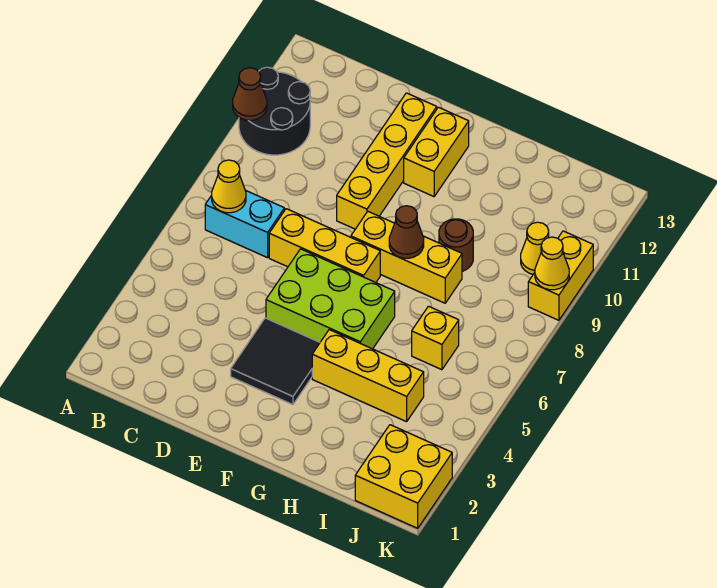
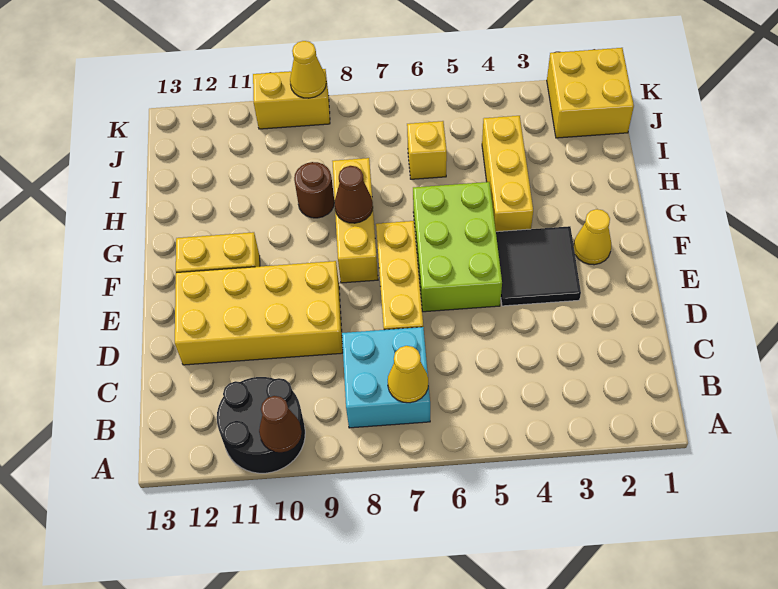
cyan brick B7:C7 level 1 -> cyan brick B7:C8 level 1
yellow brick E9:E12 level 1 -> yellow brick D9:E12 level 1
yellow cone J10 level 1 -> yellow cone F2 level 1

